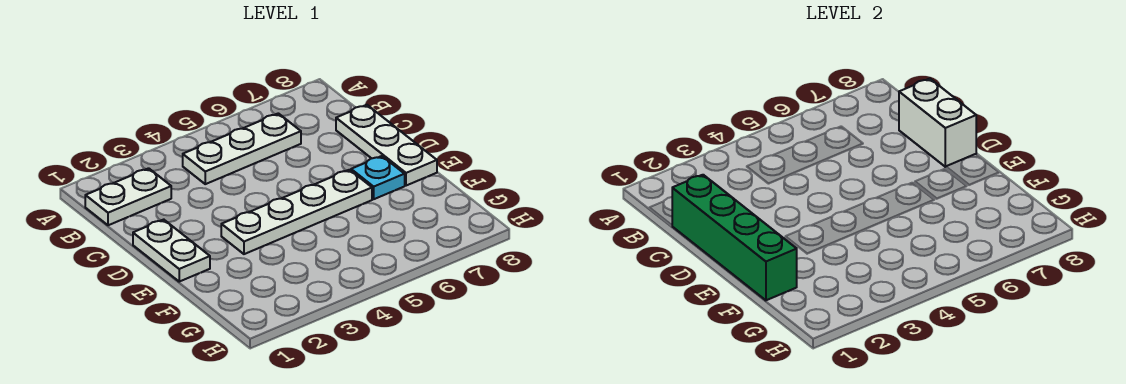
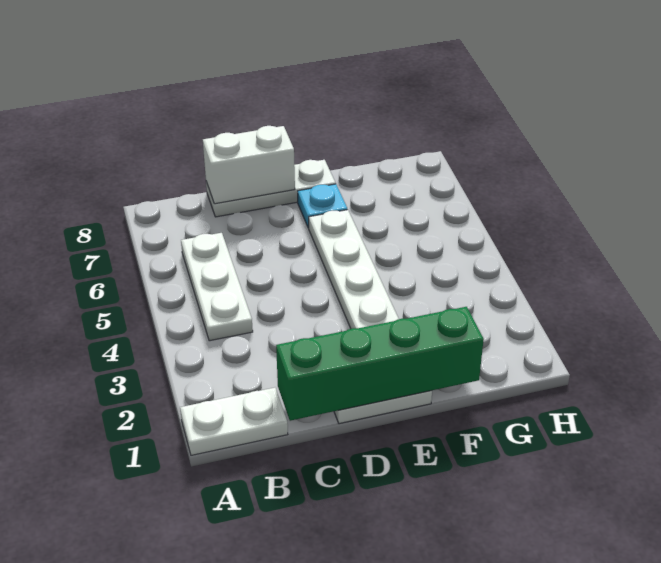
white plate B1:B2 level 1 -> white plate A1:B1 level 1

